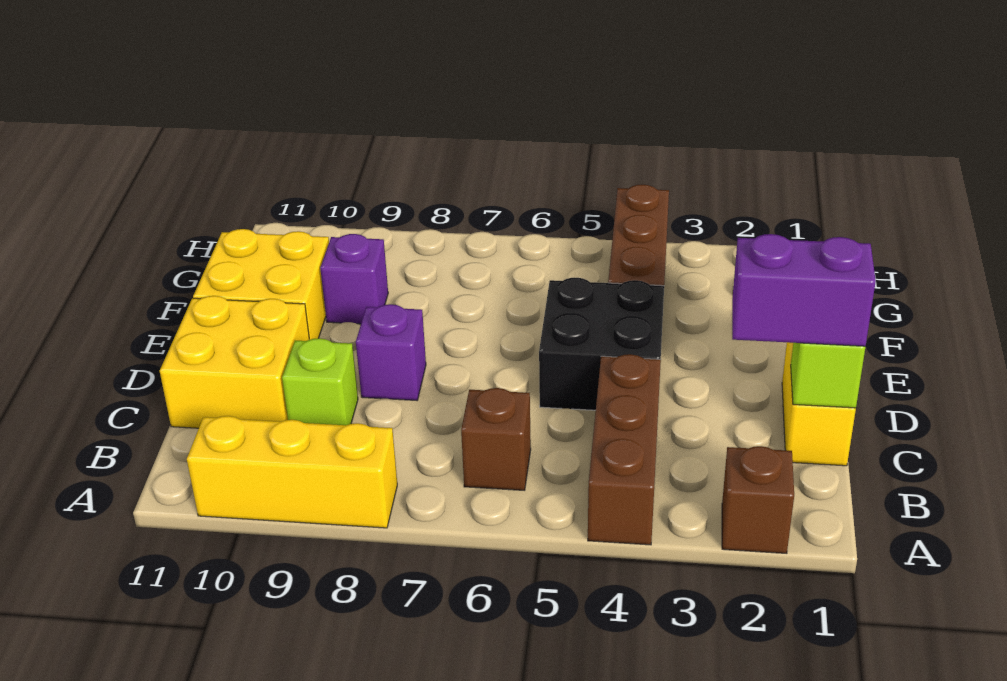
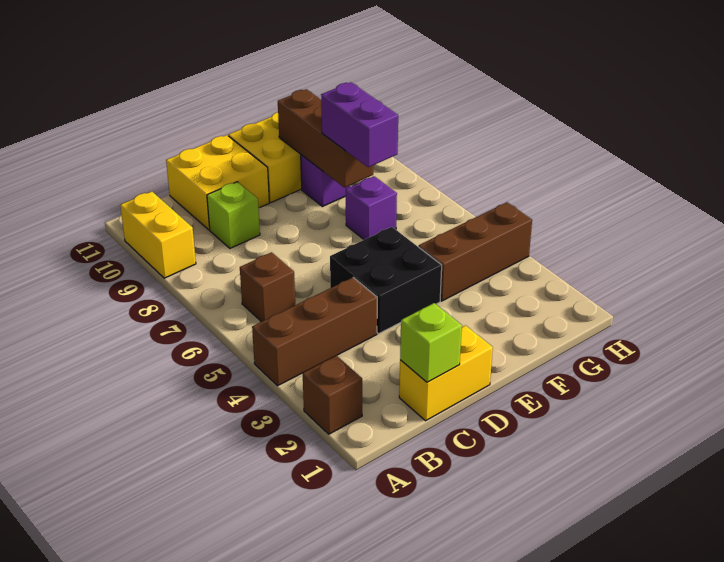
yellow brick A8:A10 level 1 -> yellow brick A9:A10 level 1
purple brick C1:C2 level 3 -> purple brick F7:F8 level 3
purple brick D8 level 1 -> purple brick F7 level 1
none -> brown brick F8:F10 level 2

